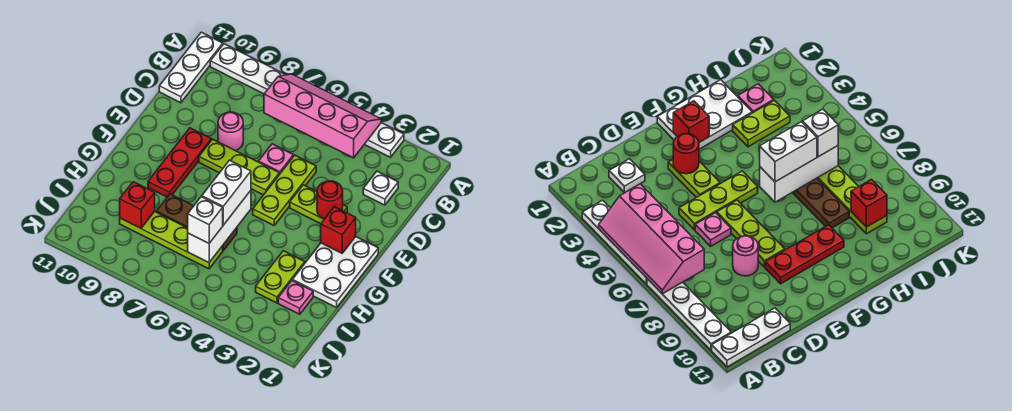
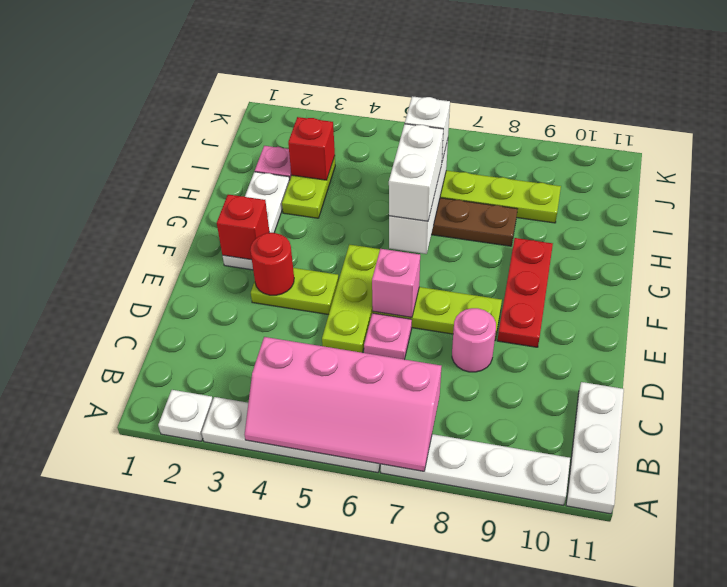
white plate C2 level 1 -> white plate A2 level 1
none -> pink brick E6 level 2
white plate F1:H2 level 1 -> white plate F2:H2 level 1
red brick I9 level 2 -> red brick I3 level 2

